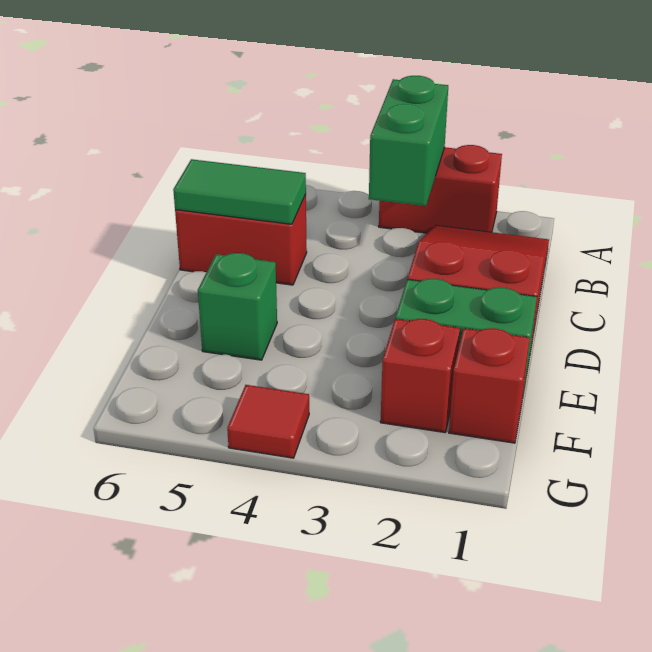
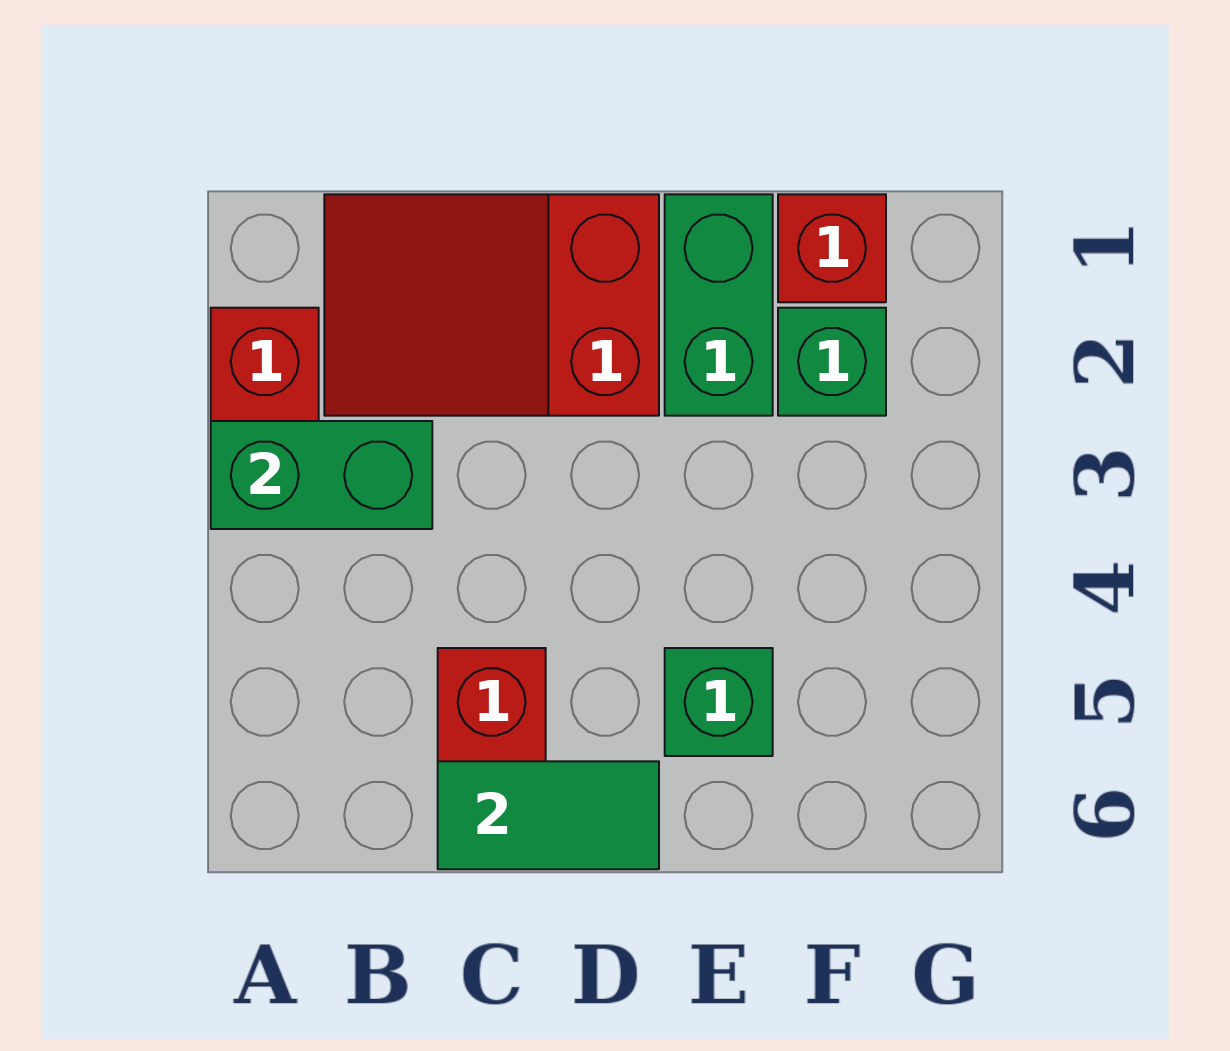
green tile C5:C6 level 2 -> green tile C6:D6 level 2
red brick F2 level 1 -> green brick F2 level 1
red tile G4 level 1 -> none

